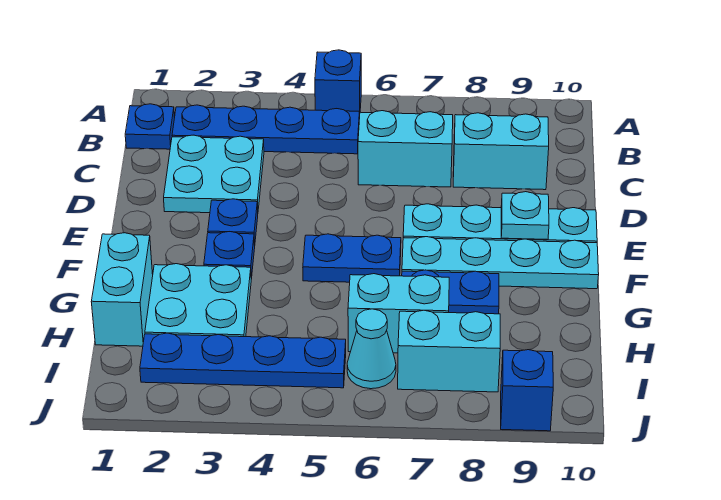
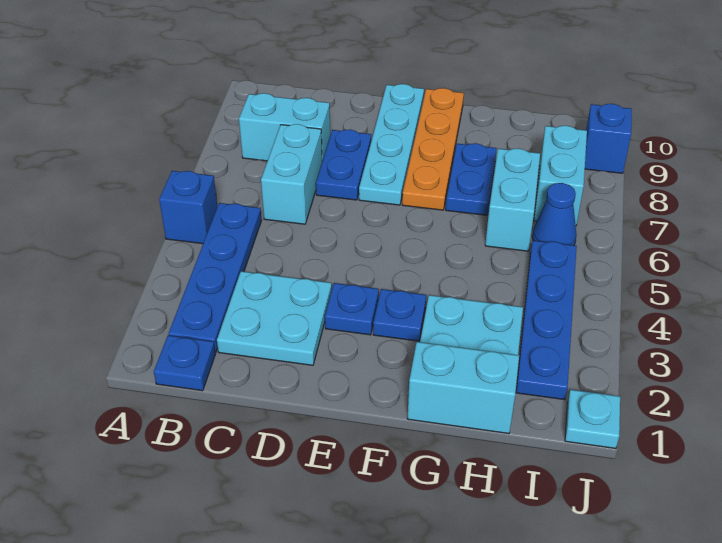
cyan brick C8:C9 level 1 -> cyan brick B8:C8 level 1
cyan plate E9 level 2 -> cyan plate J1 level 1
blue plate F5:F6 level 1 -> blue plate D7:D8 level 1
cyan plate F7:F10 level 1 -> orange plate F7:F10 level 1
cyan cone I6 level 1 -> blue cone I6 level 1

